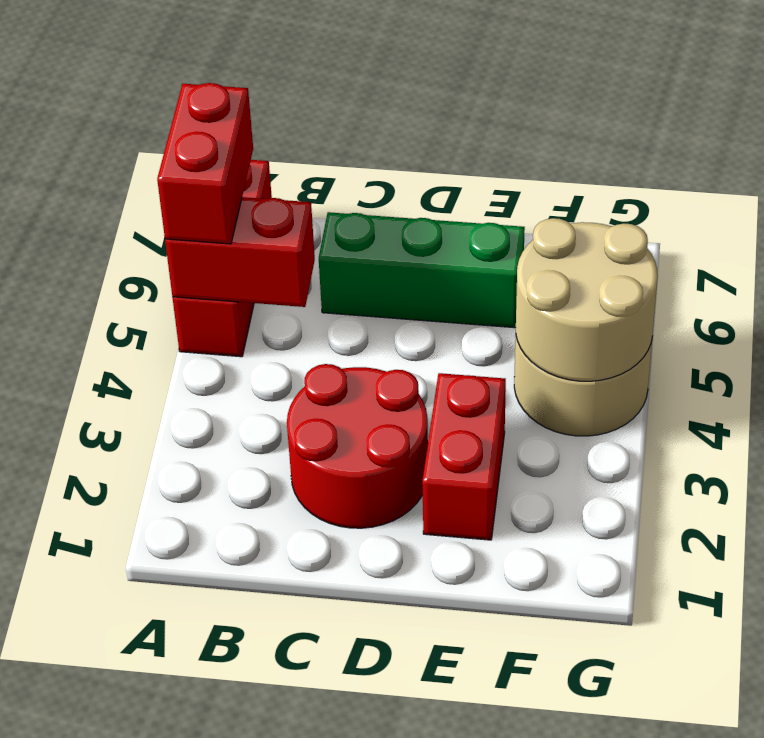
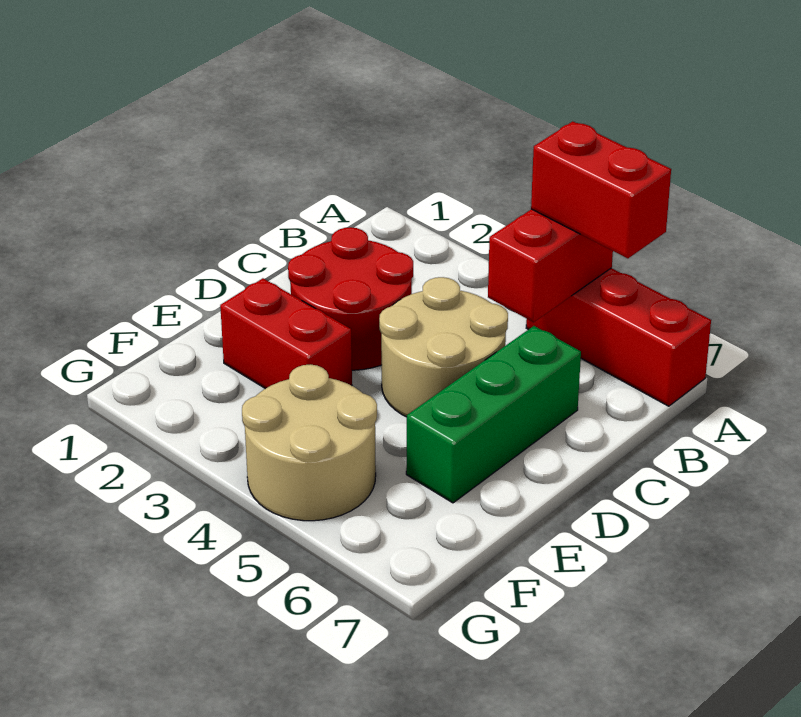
tan round brick F4:G5 level 2 -> tan round brick C4:D5 level 1

